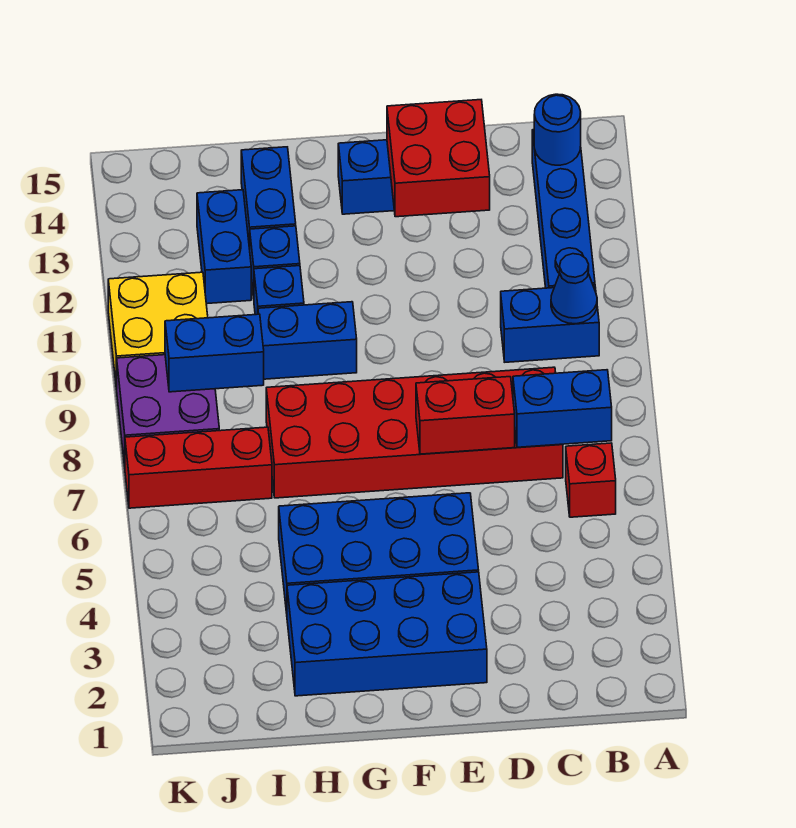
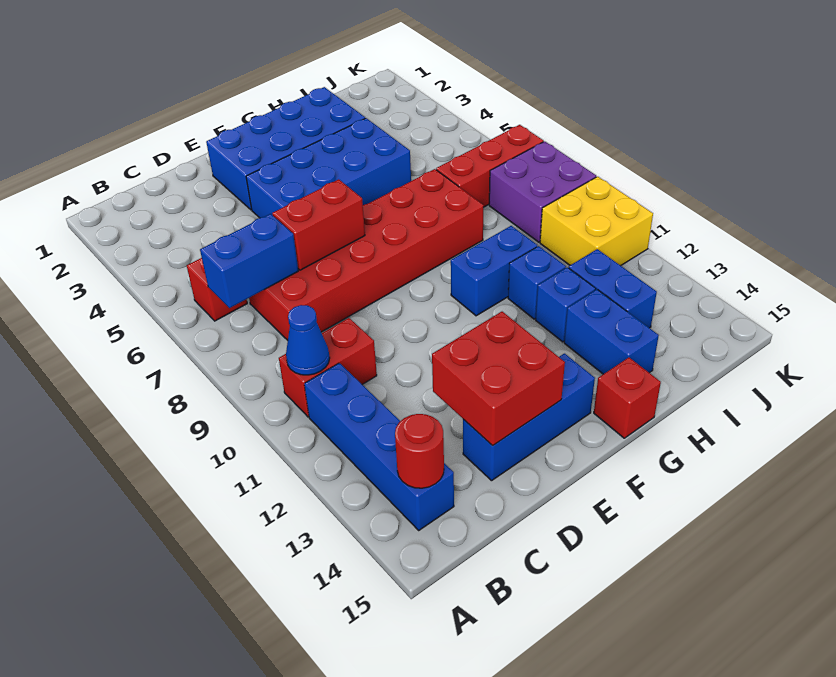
blue brick B10:C10 level 1 -> red brick B10:C10 level 1
blue round brick B14 level 2 -> red round brick B14 level 2
none -> red brick G15 level 1
blue brick I9:J9 level 2 -> none

